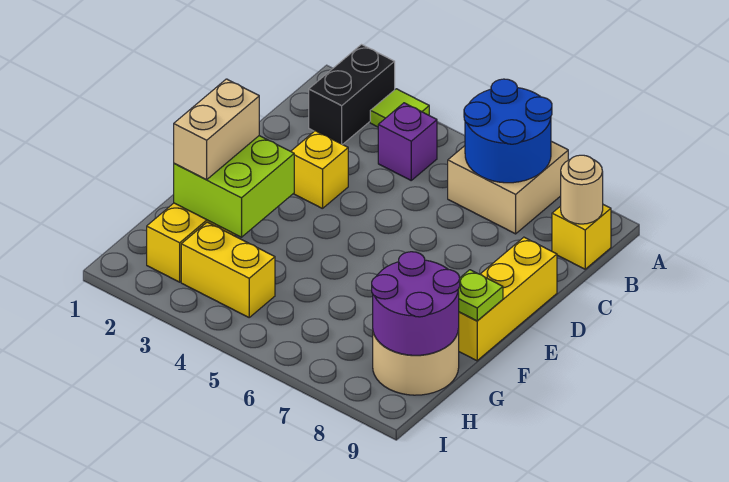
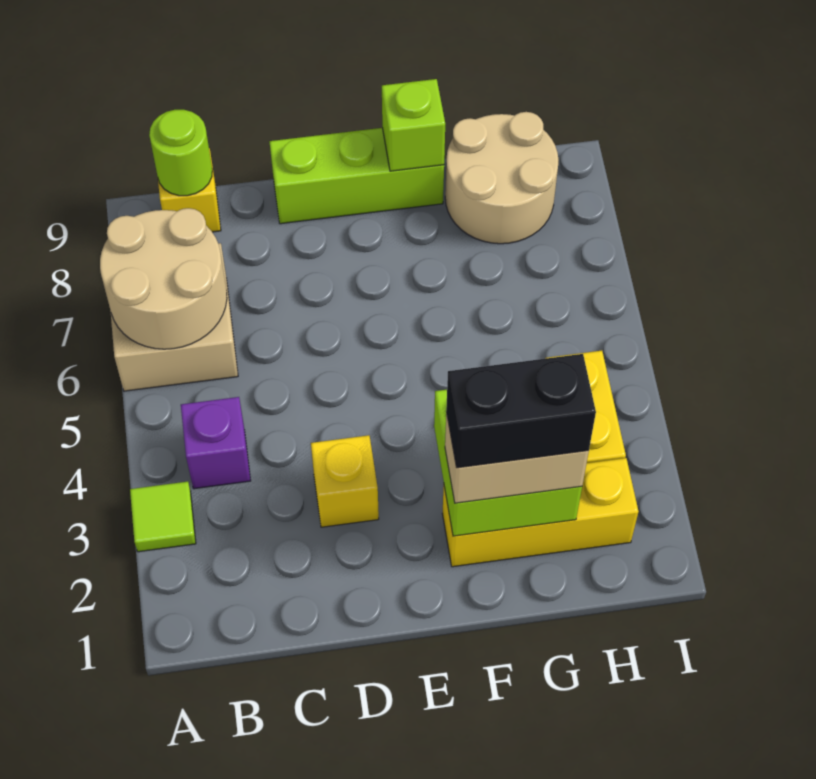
black brick A2:B2 level 1 -> black brick F2:G2 level 4
blue round brick A6:B7 level 2 -> tan round brick A6:B7 level 2
tan round brick B9 level 2 -> lime round brick B9 level 2
yellow brick D9:F9 level 1 -> lime brick D9:F9 level 1
lime plate F9 level 2 -> lime brick F9 level 2
purple round brick G8:H9 level 2 -> none

